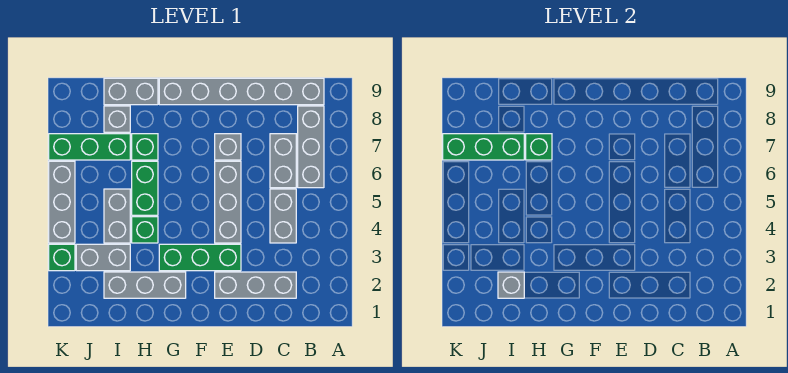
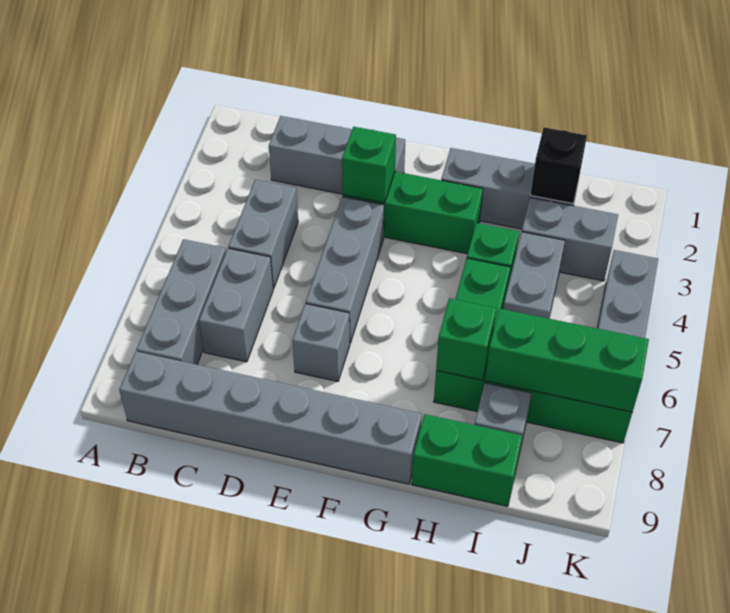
grey brick H9:I9 level 1 -> green brick H9:I9 level 1
grey brick I2 level 2 -> black brick I2 level 2
green brick K3 level 1 -> green brick E3 level 2

